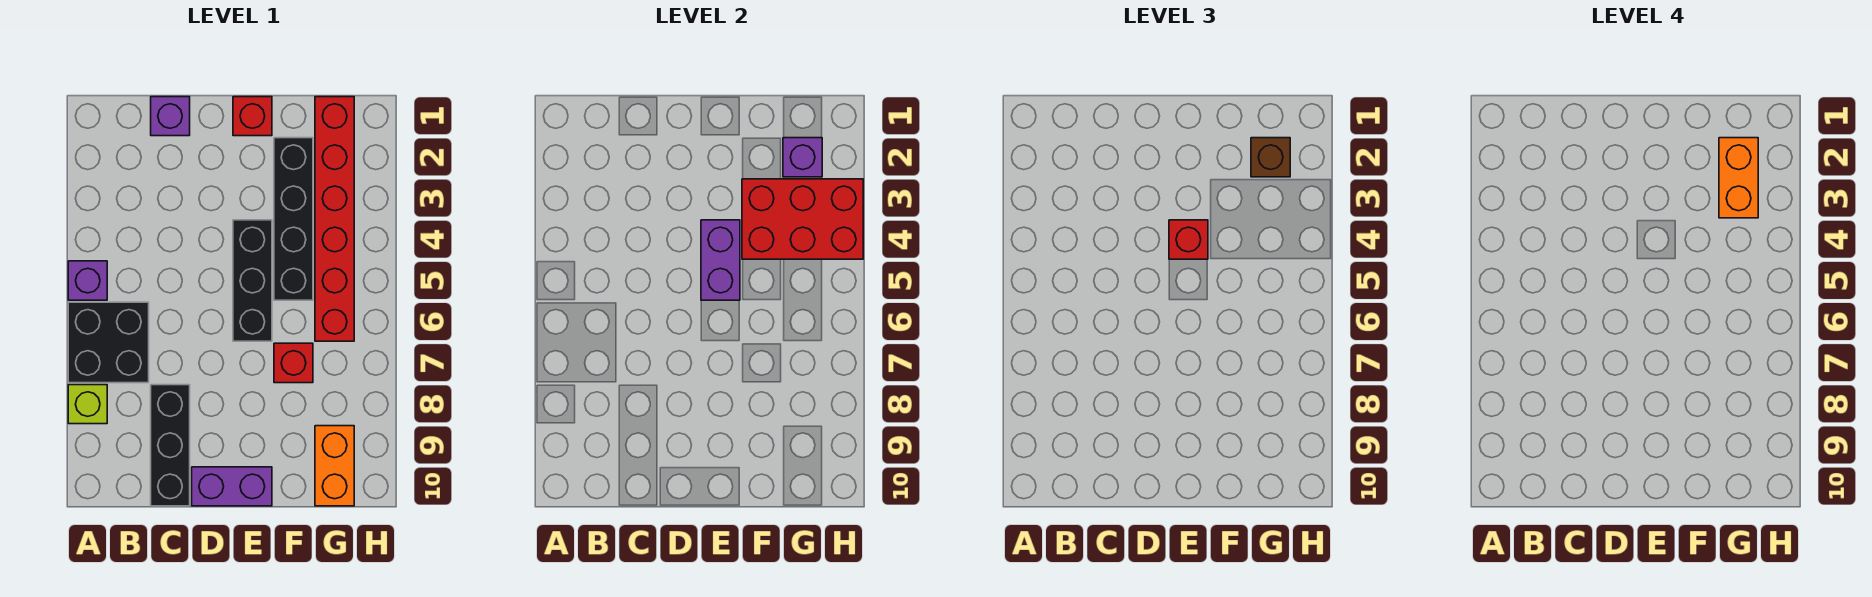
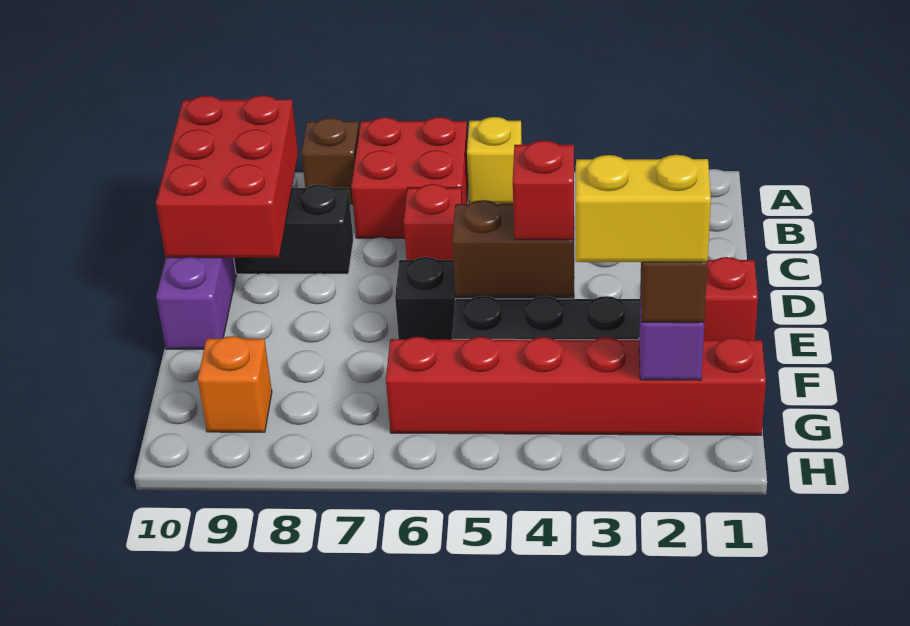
purple brick A5 level 1 -> yellow brick A5 level 1
black brick A6:B7 level 1 -> red brick A6:B7 level 1
lime brick A8 level 1 -> brown brick A8 level 1
purple brick C1 level 1 -> none
purple brick E4:E5 level 2 -> brown brick E4:E5 level 2
red brick F3:H4 level 2 -> red brick B9:D10 level 2
red brick F7 level 1 -> red brick C6 level 1
orange brick G2:G3 level 4 -> yellow brick G2:G3 level 4
orange brick G9:G10 level 1 -> orange brick G9 level 1

